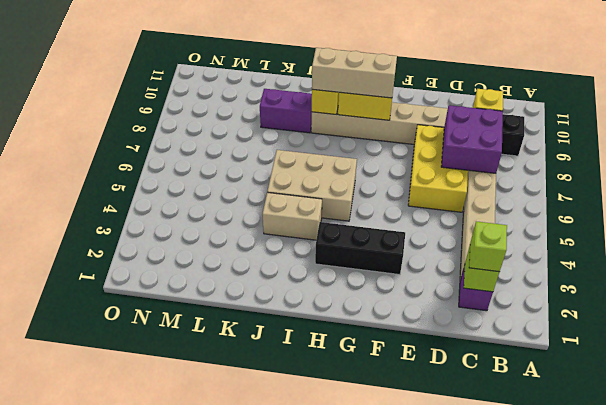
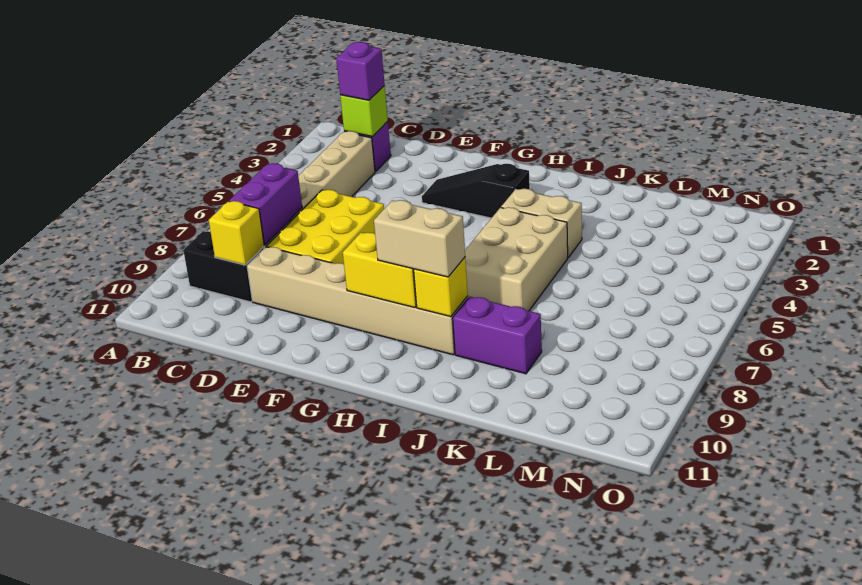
lime brick C2 level 3 -> purple brick C2 level 3
purple brick C7:D8 level 2 -> purple brick C7:C8 level 2
black brick F3:H3 level 1 -> black slope F3:H3 level 1 top H
tan brick G9:I9 level 3 -> tan brick H9:I9 level 3
tan brick H5:J6 level 1 -> tan brick I5:J7 level 1

